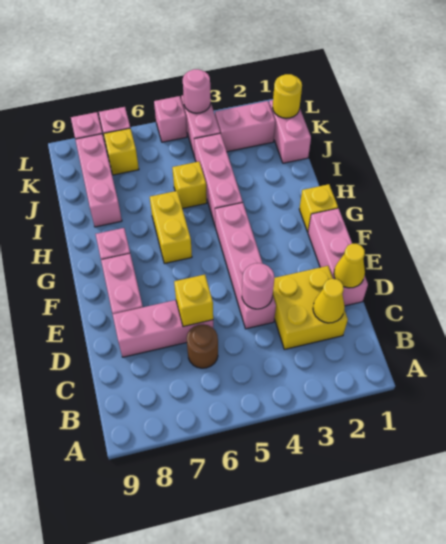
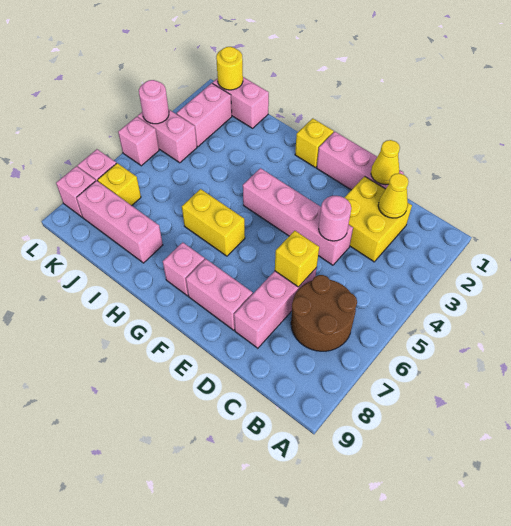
brown round brick C6 level 1 -> brown round brick B6:C7 level 1
pink brick H4:J4 level 1 -> none
yellow brick I5 level 1 -> none

